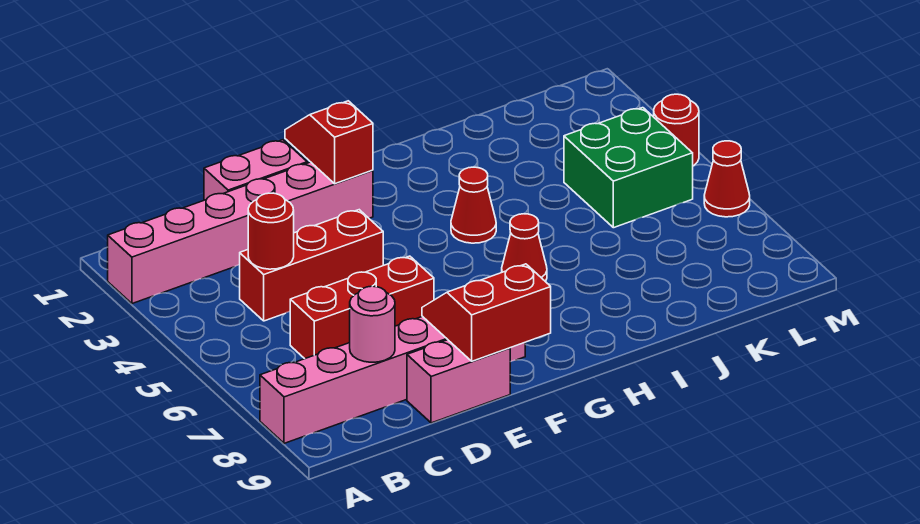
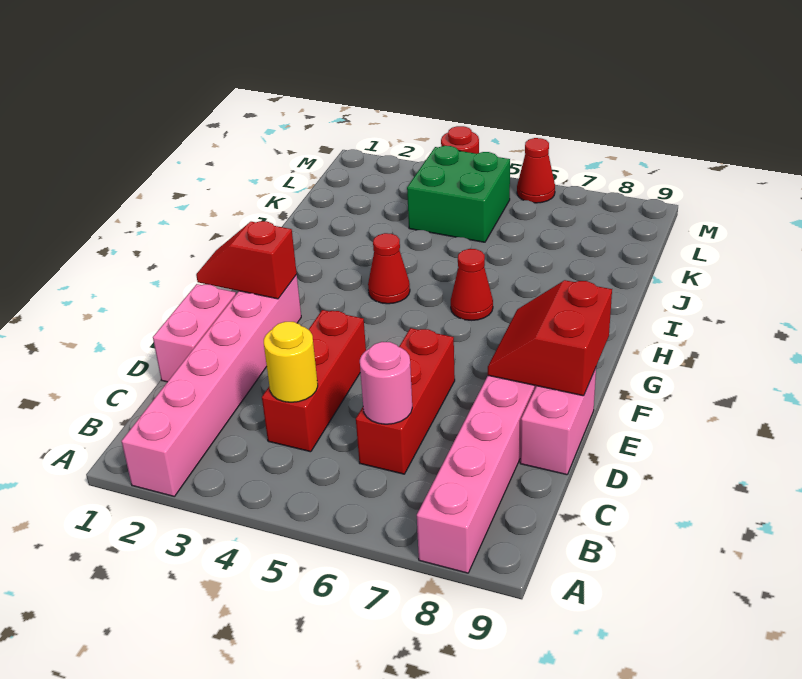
red round brick C4 level 2 -> yellow round brick C4 level 2
pink round brick C8 level 2 -> pink round brick C6 level 2

